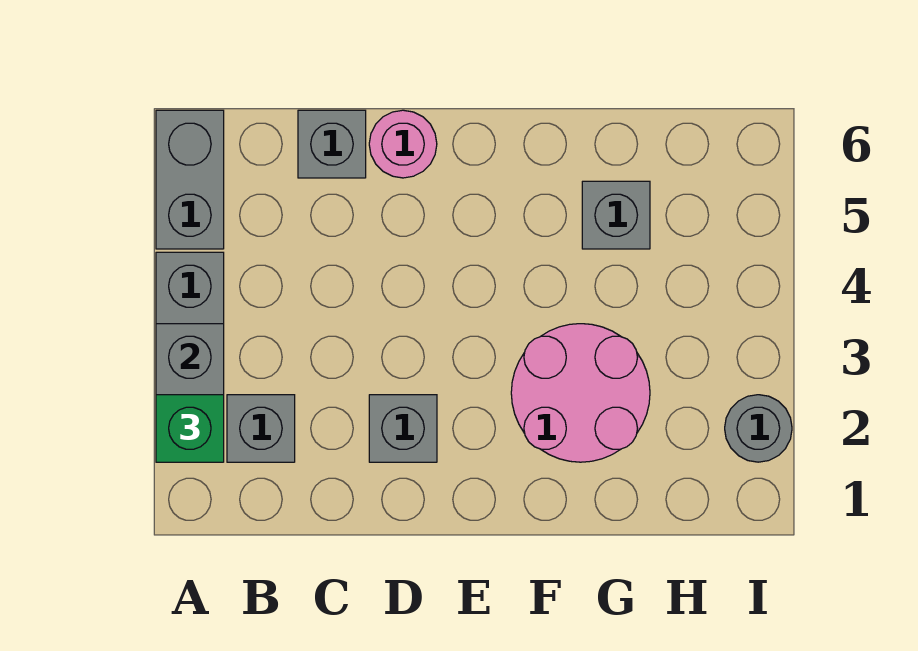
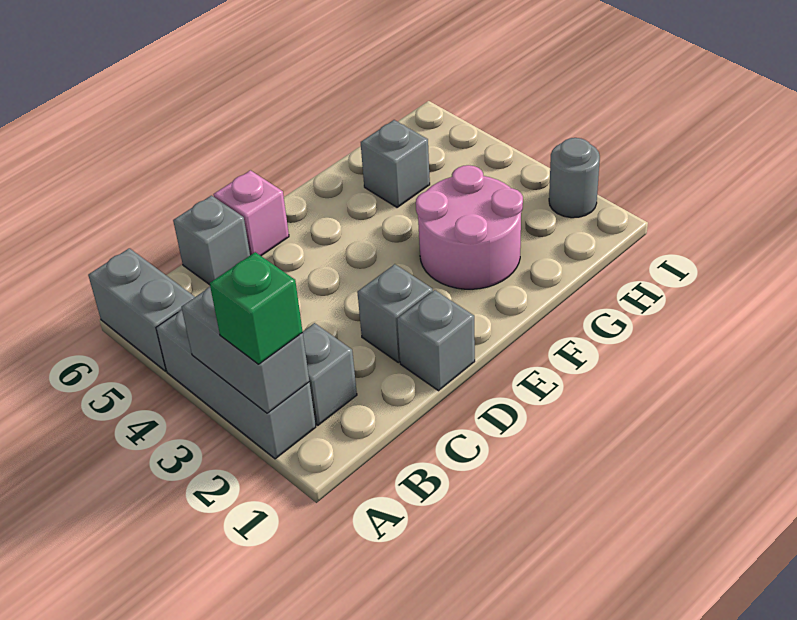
none -> grey brick D1 level 1
pink round brick D6 level 1 -> pink brick D6 level 1

